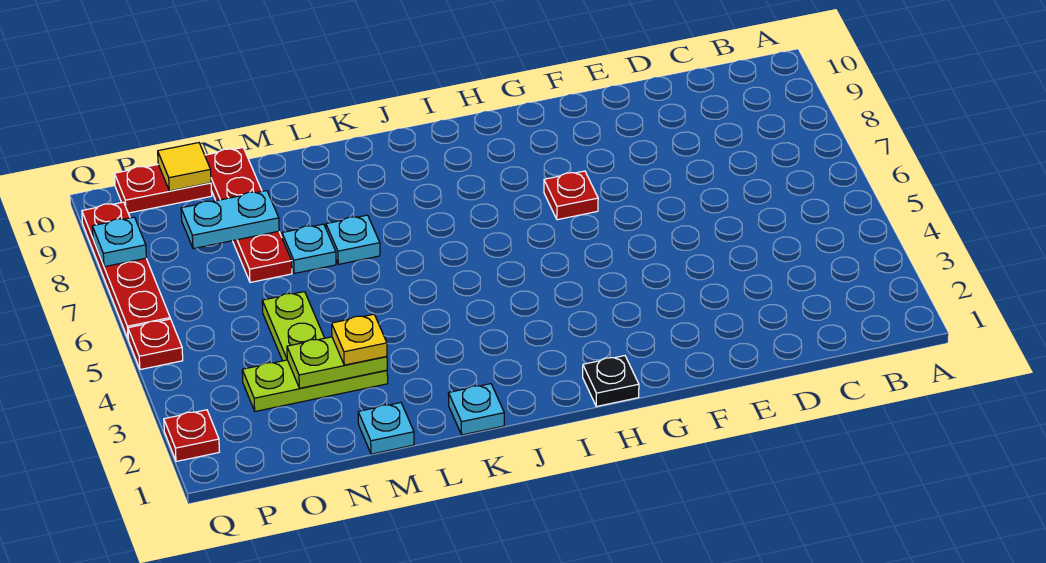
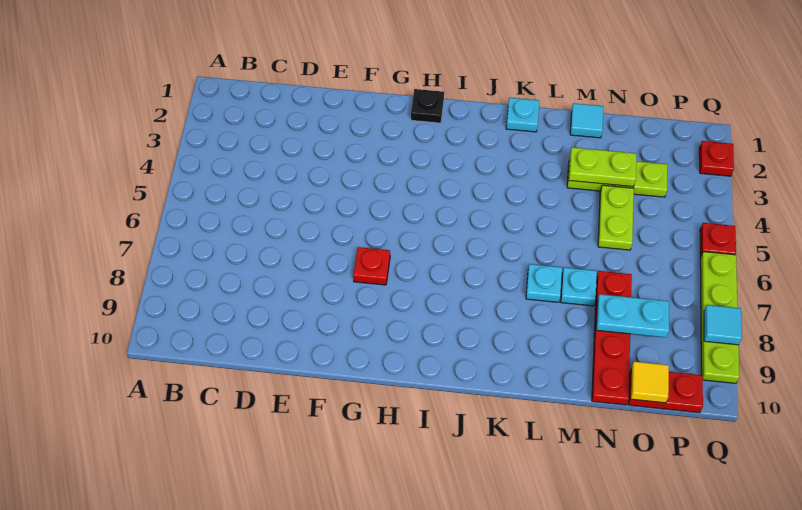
cyan plate M1 level 1 -> cyan tile M1 level 1
yellow plate M3 level 3 -> none
red plate Q6:Q9 level 1 -> lime plate Q6:Q9 level 1
cyan plate Q8 level 2 -> cyan tile Q8 level 2

